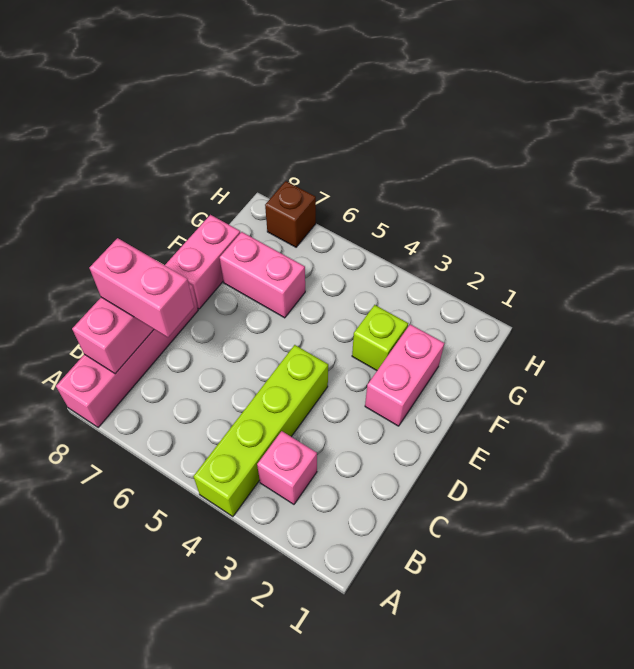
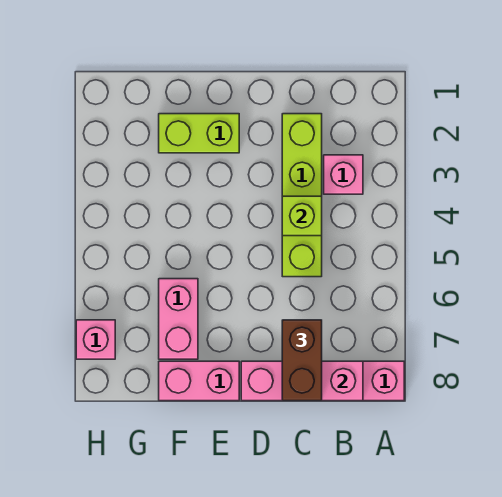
lime brick A4:D4 level 1 -> lime brick C2:C5 level 1
pink brick C7:C8 level 3 -> brown brick C7:C8 level 3
pink brick E2:F2 level 1 -> lime brick E2:F2 level 1
lime brick F3 level 1 -> lime brick C4 level 2
brown brick H7 level 1 -> pink brick H7 level 1

